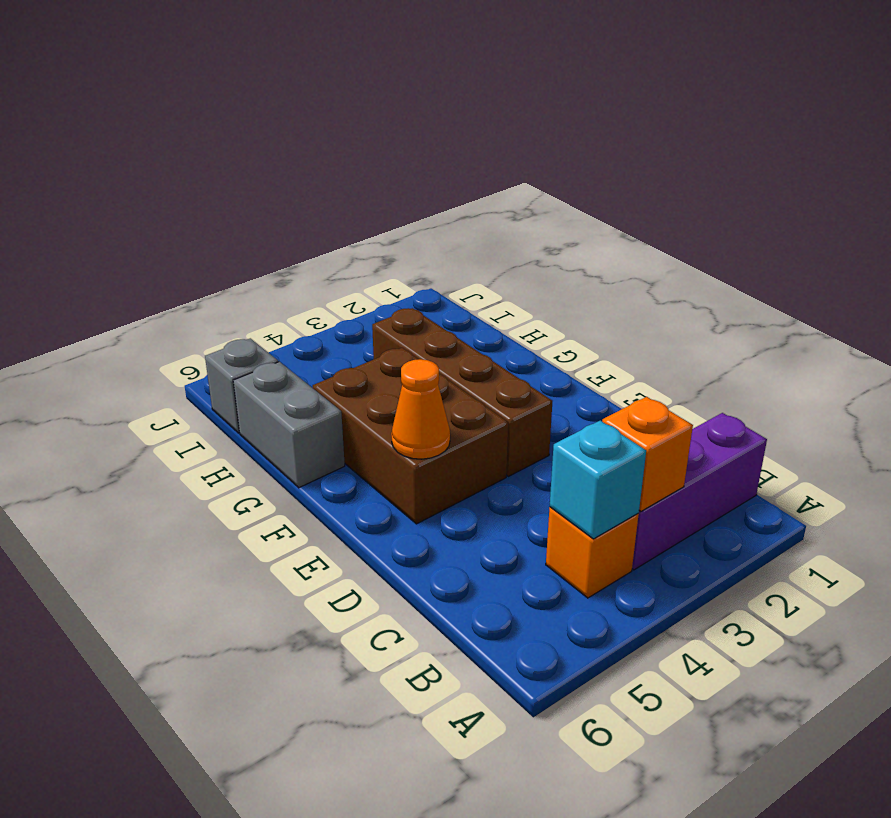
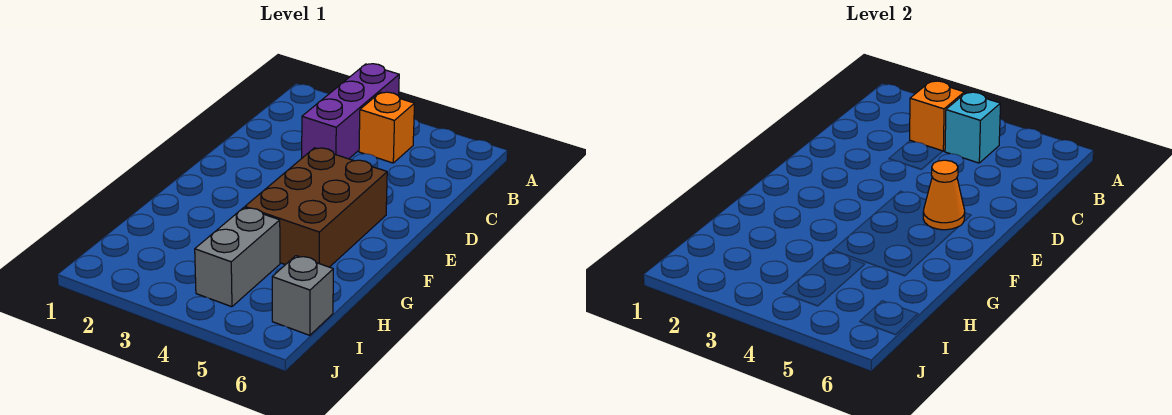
purple brick B1:B3 level 1 -> purple brick A3:C3 level 1
brown brick E3:H3 level 1 -> none
grey brick G6:H6 level 1 -> grey brick H4:I4 level 1

